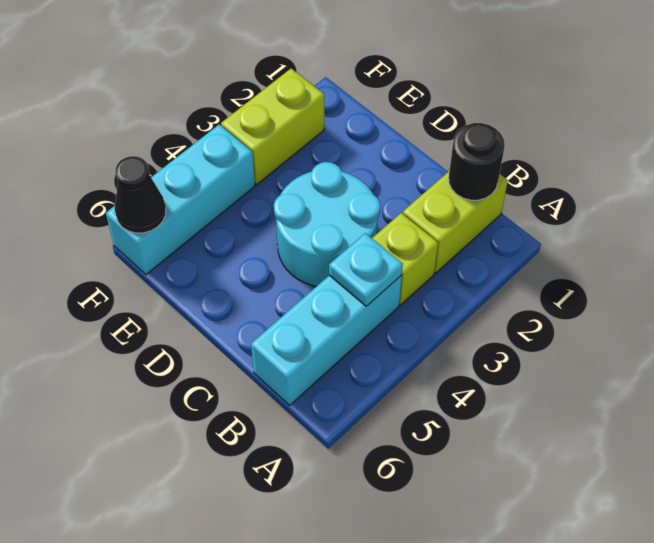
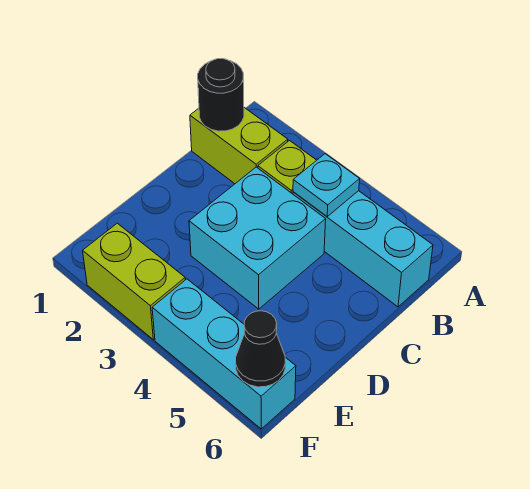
cyan round brick C3:D4 level 1 -> cyan brick C3:D4 level 1

